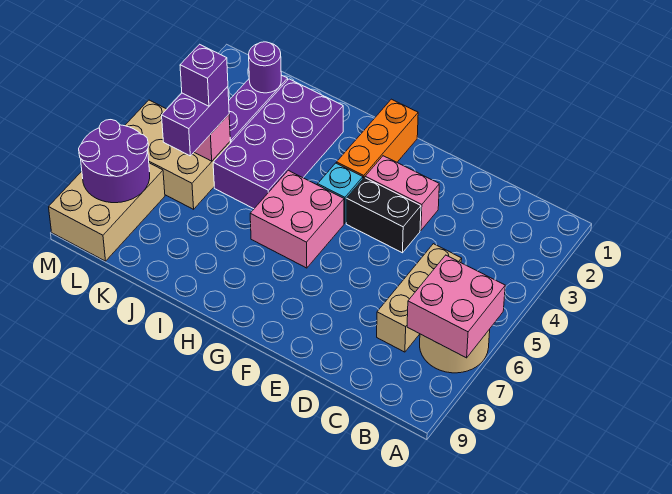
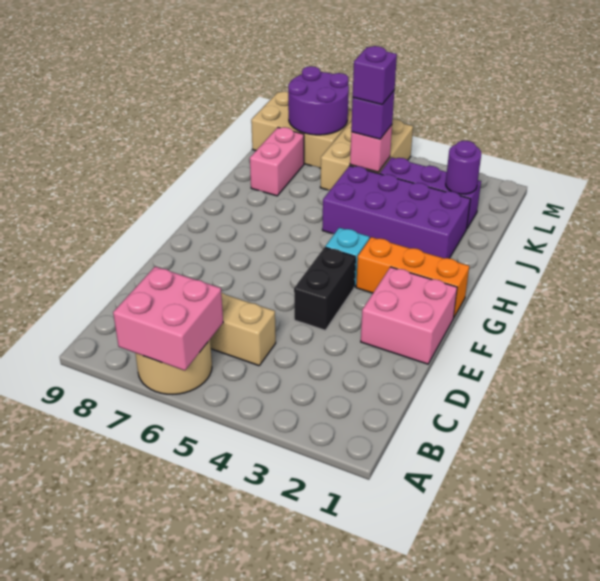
pink brick E3:F3 level 1 -> pink brick J8:K8 level 1
pink brick G5:H6 level 1 -> pink brick E1:F2 level 1
purple brick K5:K6 level 3 -> purple brick K5 level 3

